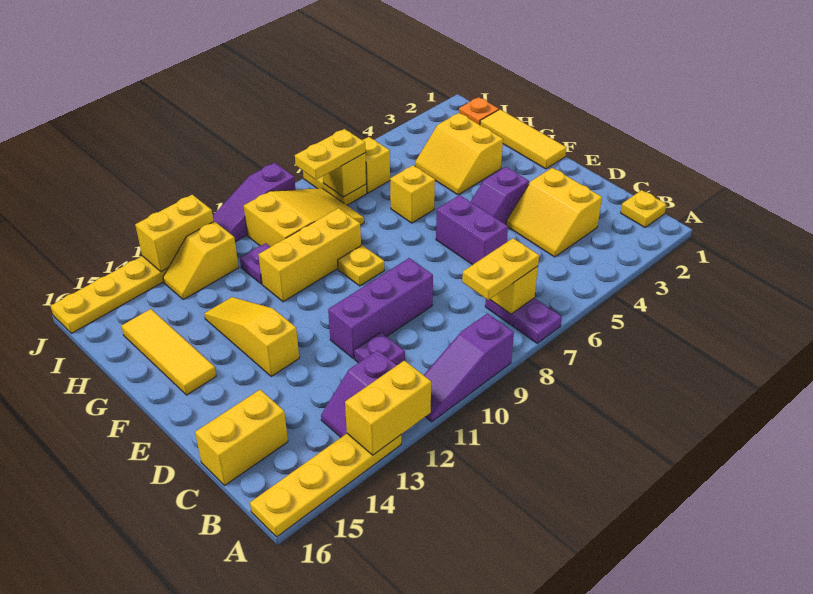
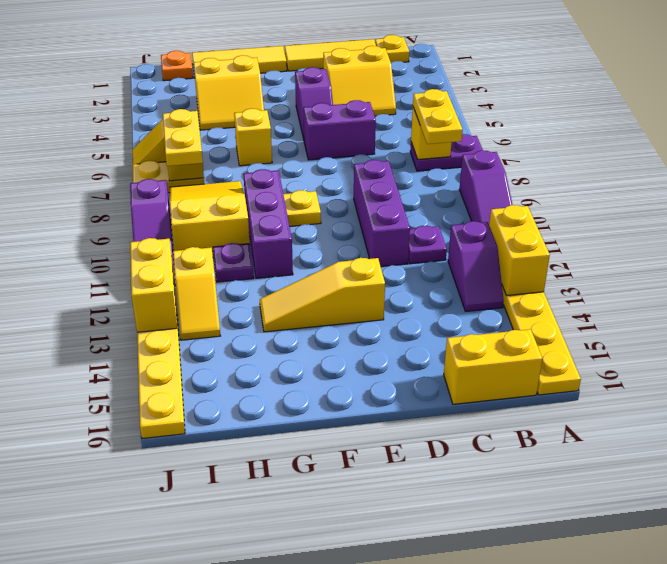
yellow brick C15:C16 level 1 -> yellow brick B16:C16 level 1
yellow tile F15:H15 level 1 -> yellow tile C1:E1 level 1
yellow brick G9:G11 level 1 -> purple brick G9:G11 level 1

